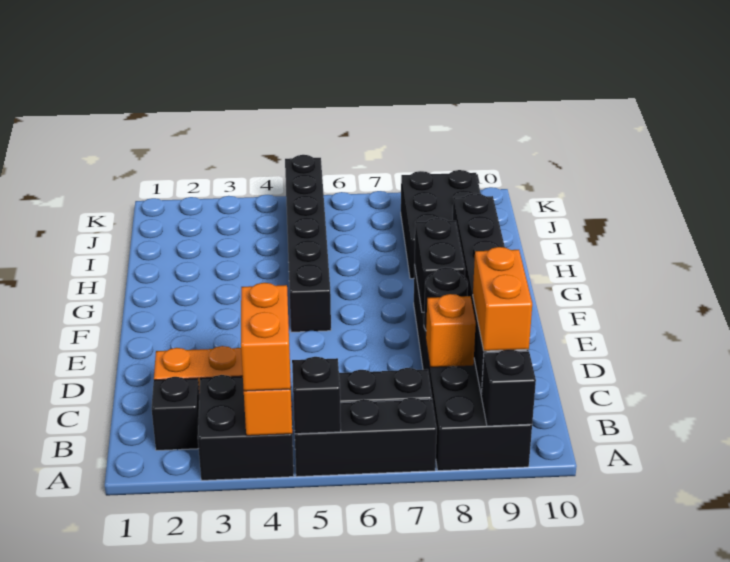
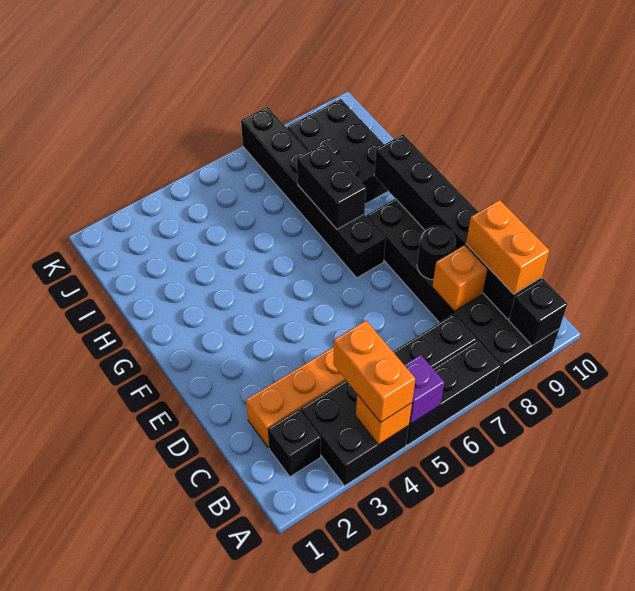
black brick A5 level 2 -> purple brick A5 level 2
black brick E8:F8 level 2 -> black brick G7:H7 level 2
black brick F5:K5 level 1 -> black brick F7:K7 level 1

